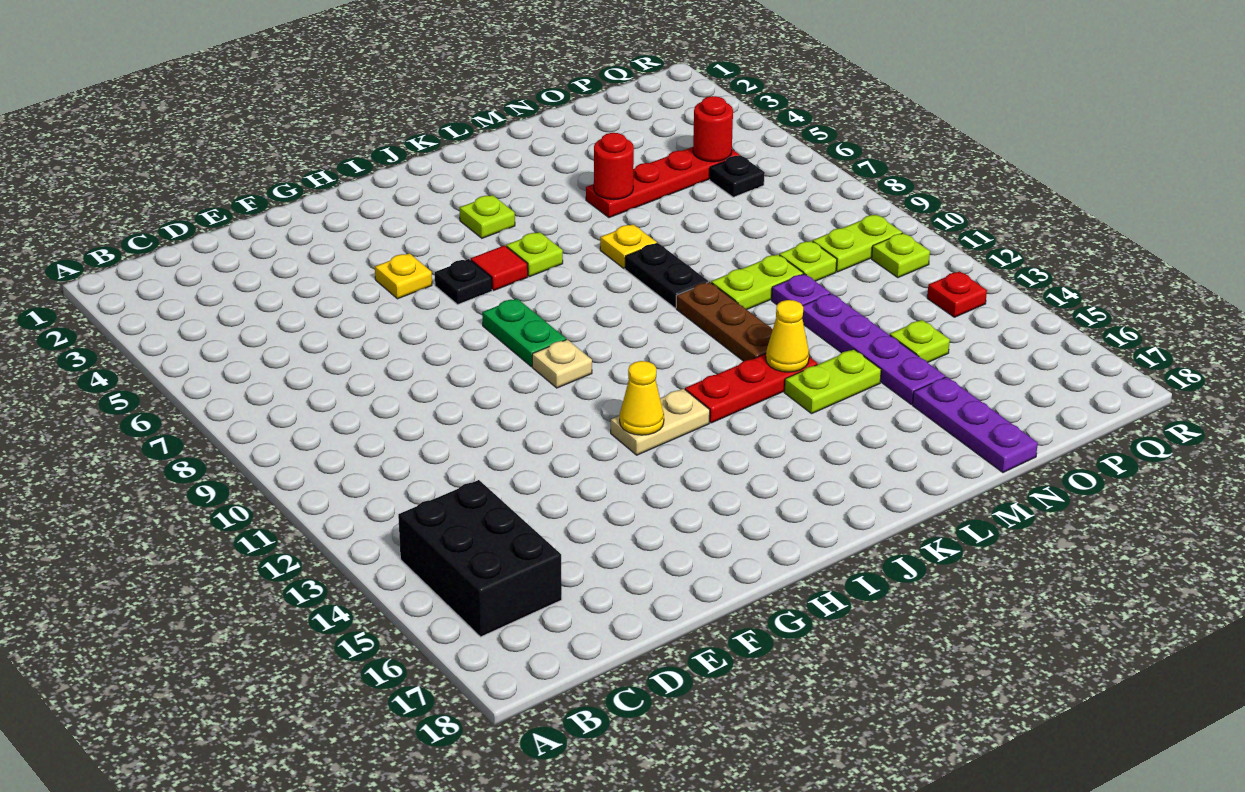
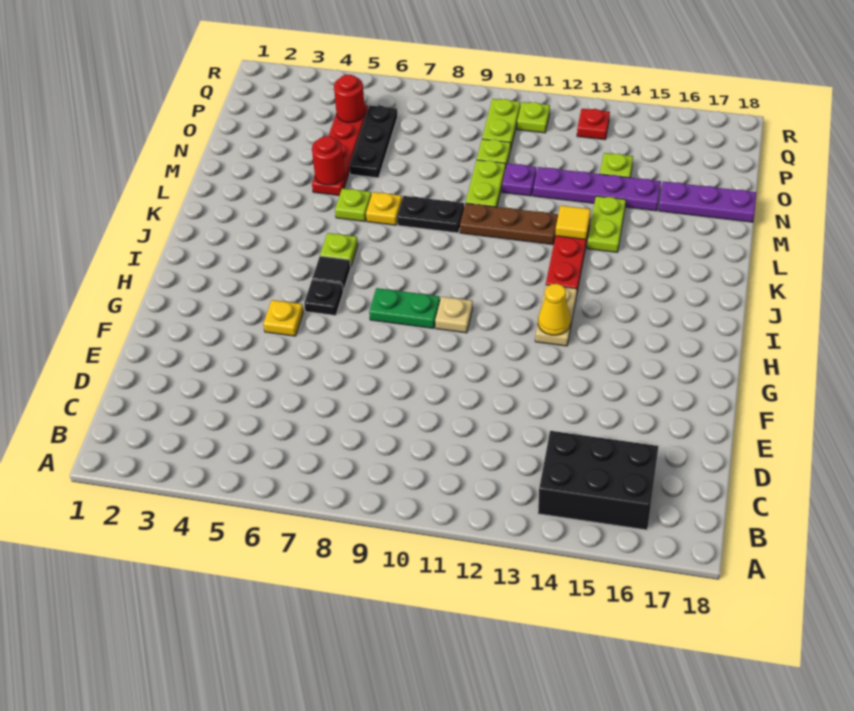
red tile I6 level 1 -> black tile I6 level 1
lime plate J4 level 1 -> lime plate L6 level 1
yellow cone L13 level 2 -> yellow tile L13 level 2
black plate P6 level 1 -> black plate N6:P6 level 1

